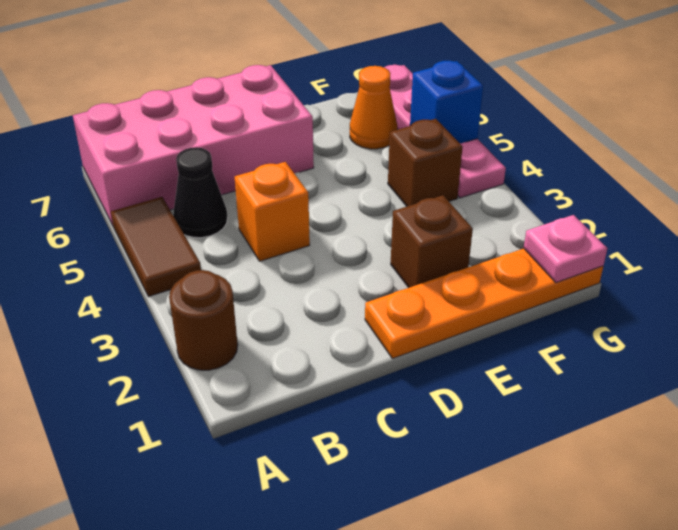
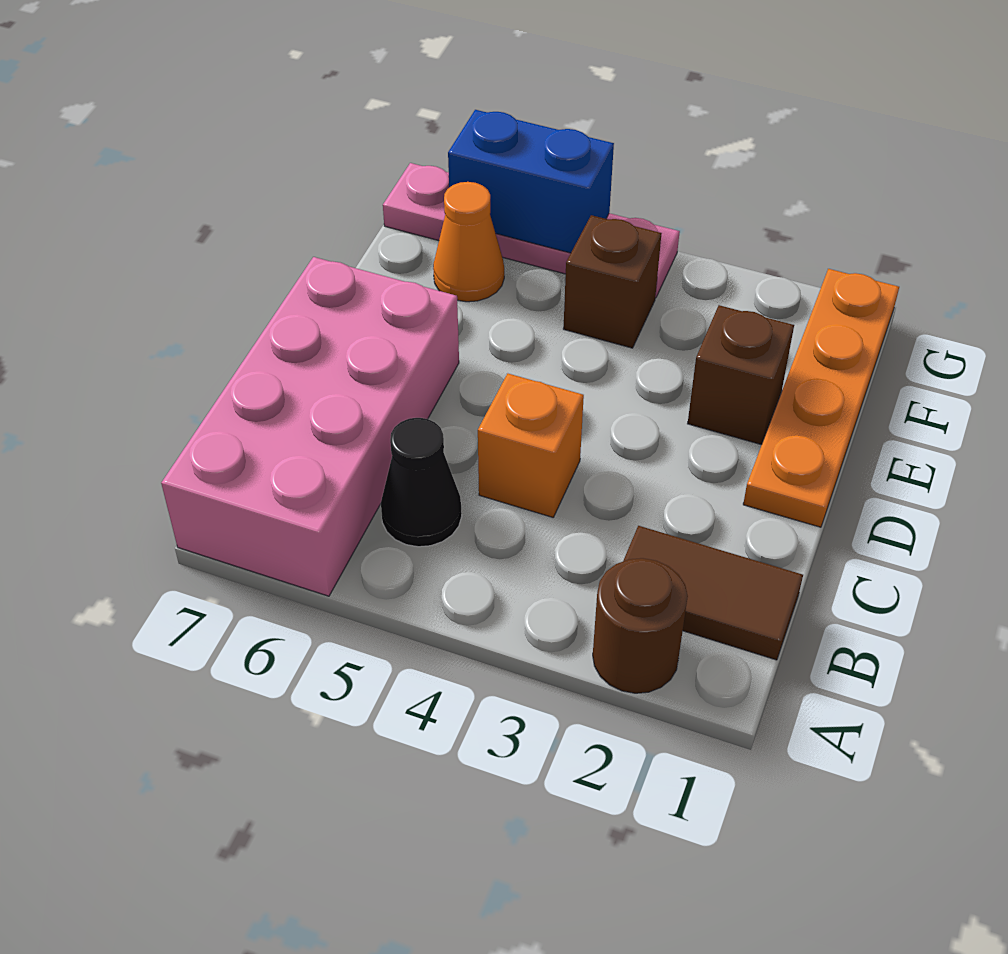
brown tile A4:A5 level 1 -> brown tile B1:B2 level 1
pink plate G1 level 2 -> none
blue brick G5 level 2 -> blue brick G5:G6 level 2

